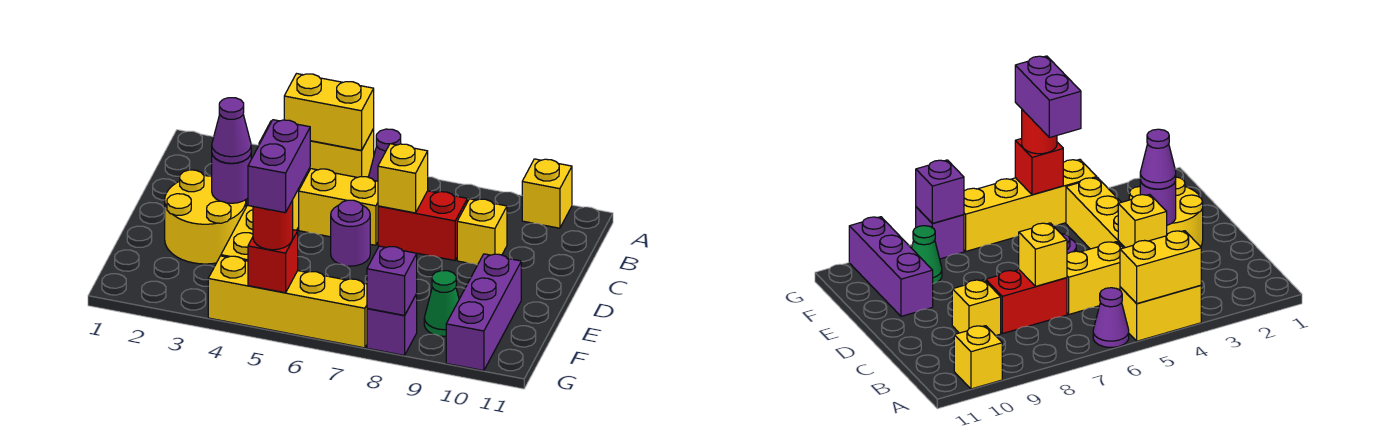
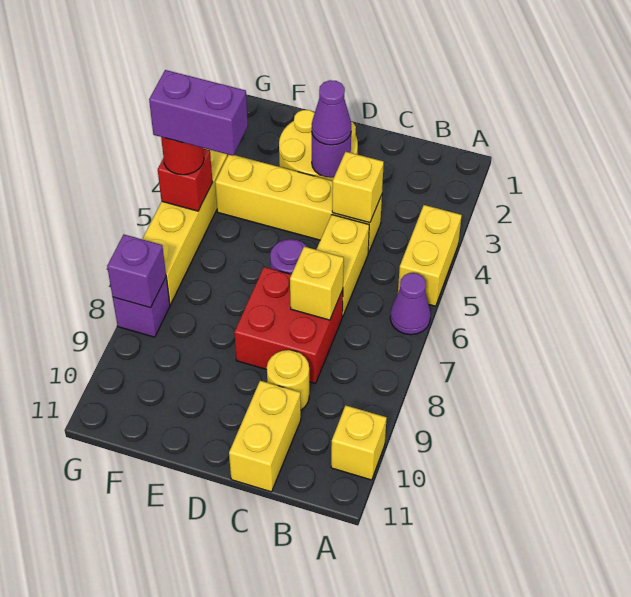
yellow brick A4:A5 level 2 -> yellow brick C10:C11 level 1
red brick C7:C8 level 1 -> red brick C7:D8 level 1
yellow brick C9 level 1 -> yellow round brick C9 level 1
purple brick E10:G10 level 1 -> none
green cone F9 level 1 -> none

